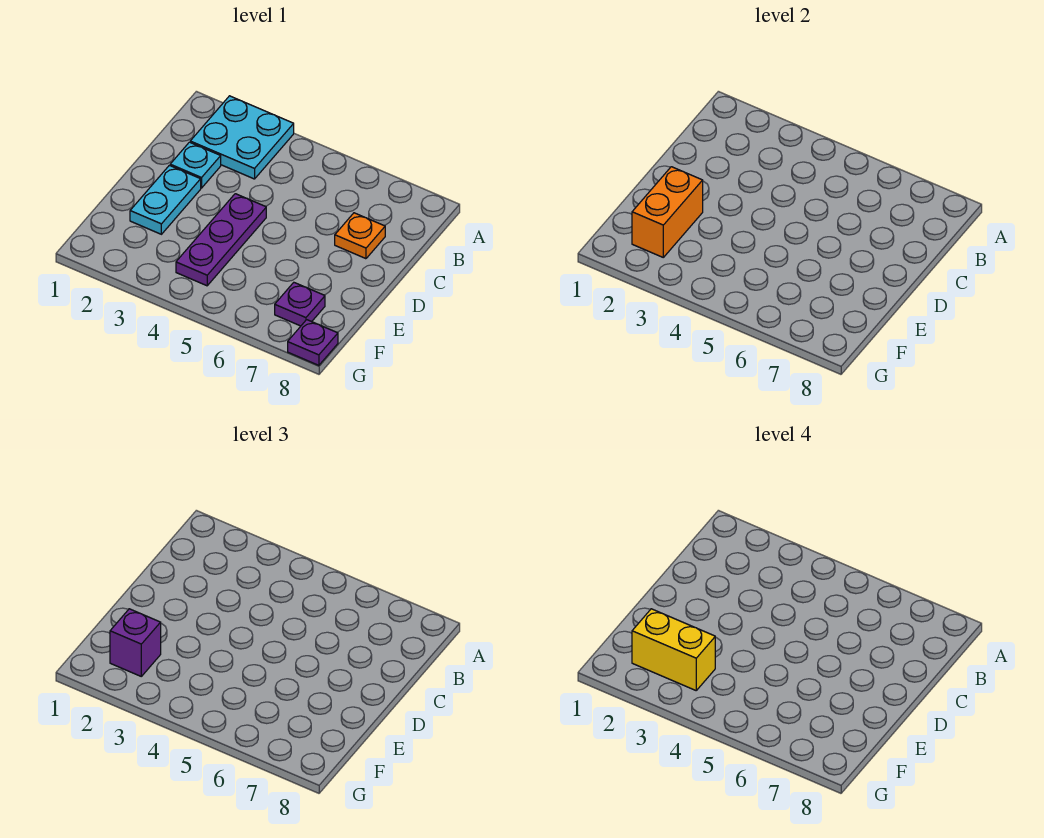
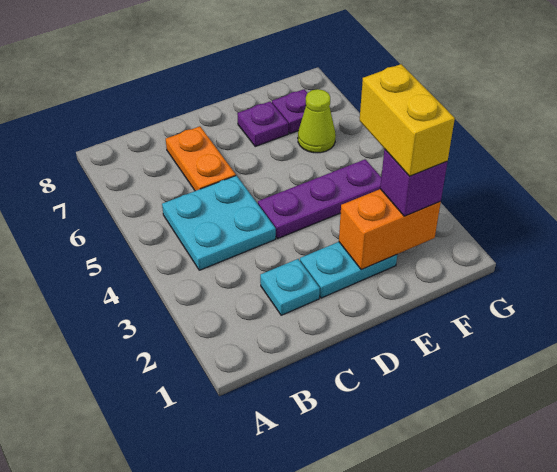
cyan plate A2:B3 level 1 -> cyan plate B4:C5 level 1
orange plate C7 level 1 -> orange plate C6:C7 level 1
none -> lime cone F6 level 1
purple plate G8 level 1 -> purple plate E7 level 1

